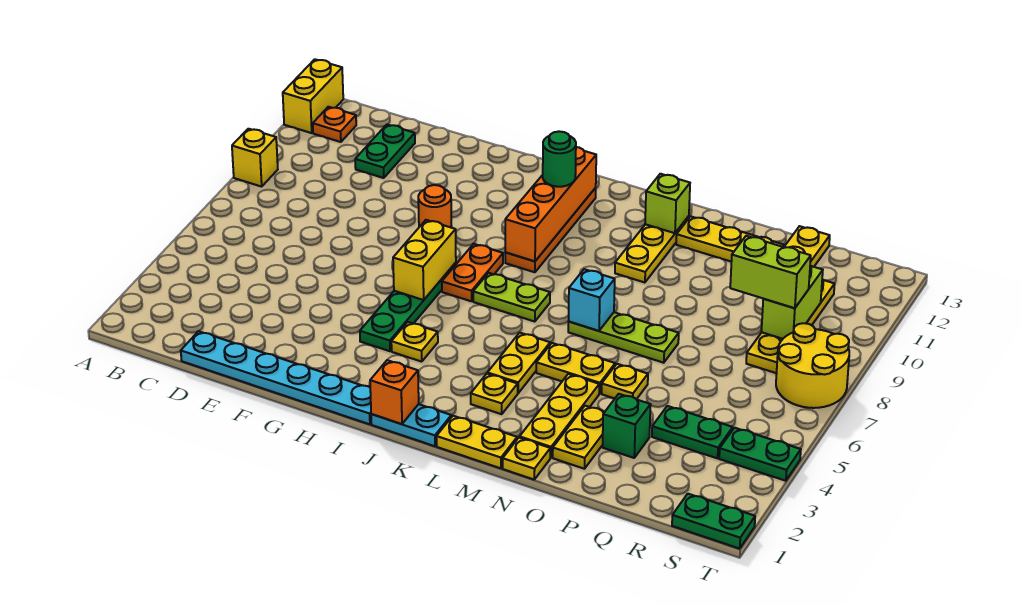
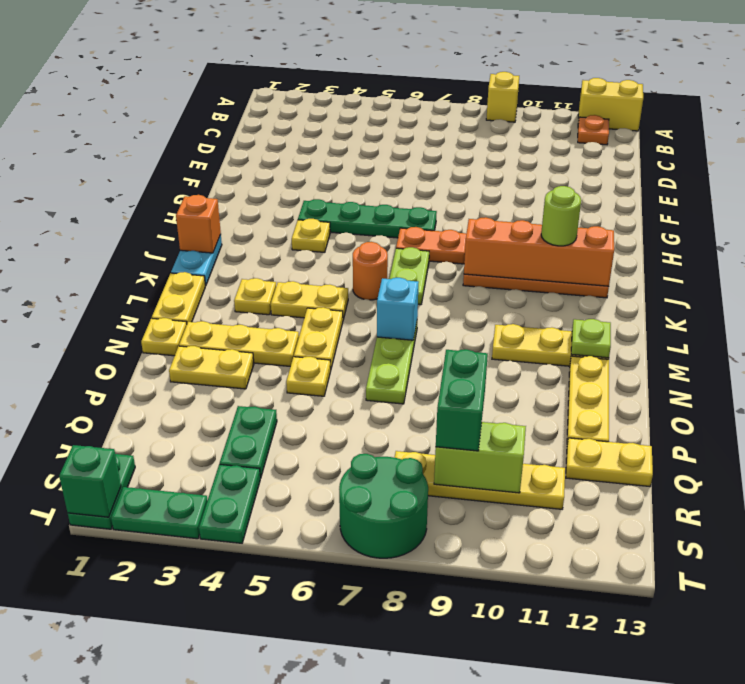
cyan plate D1:I1 level 1 -> none
green plate D11:D12 level 1 -> green plate T2:T3 level 1
orange round brick G9 level 1 -> orange round brick K6 level 1
yellow brick H6:H7 level 2 -> none
green round brick J11 level 3 -> lime round brick J11 level 3
lime brick M12 level 2 -> lime plate M12 level 2
green brick P3 level 1 -> green brick T1 level 2
lime brick Q9:R9 level 3 -> green brick Q9:R9 level 3
yellow round brick S7:T8 level 1 -> green round brick S7:T8 level 1

